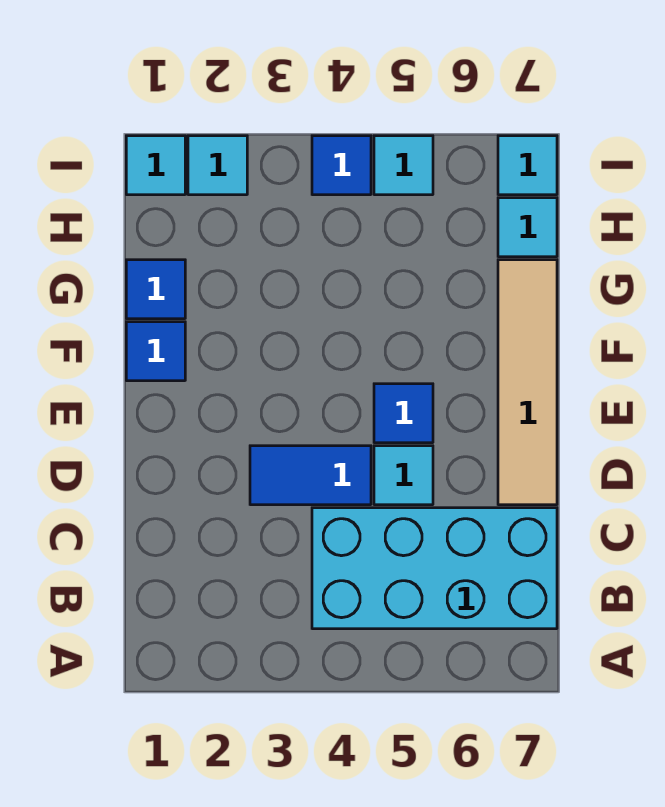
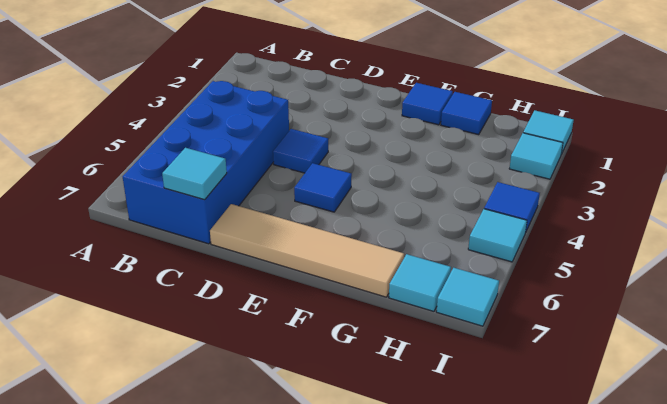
cyan brick B4:C7 level 1 -> blue brick B4:C7 level 1
blue tile D3:D4 level 1 -> blue tile D4 level 1
cyan tile D5 level 1 -> cyan tile C7 level 2

